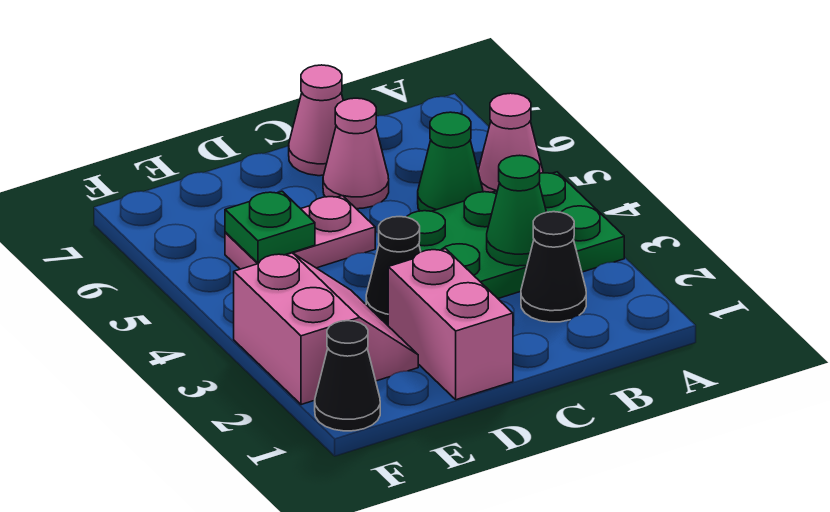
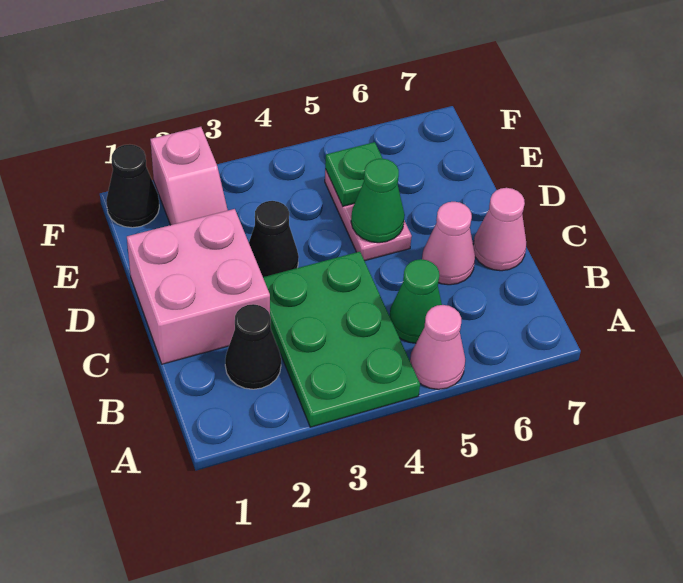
green cone B3 level 2 -> green cone D5 level 2
pink brick D1:D2 level 1 -> pink brick C1:D2 level 1
pink slope E2:F3 level 1 top F -> pink slope E2:F2 level 1 top F

